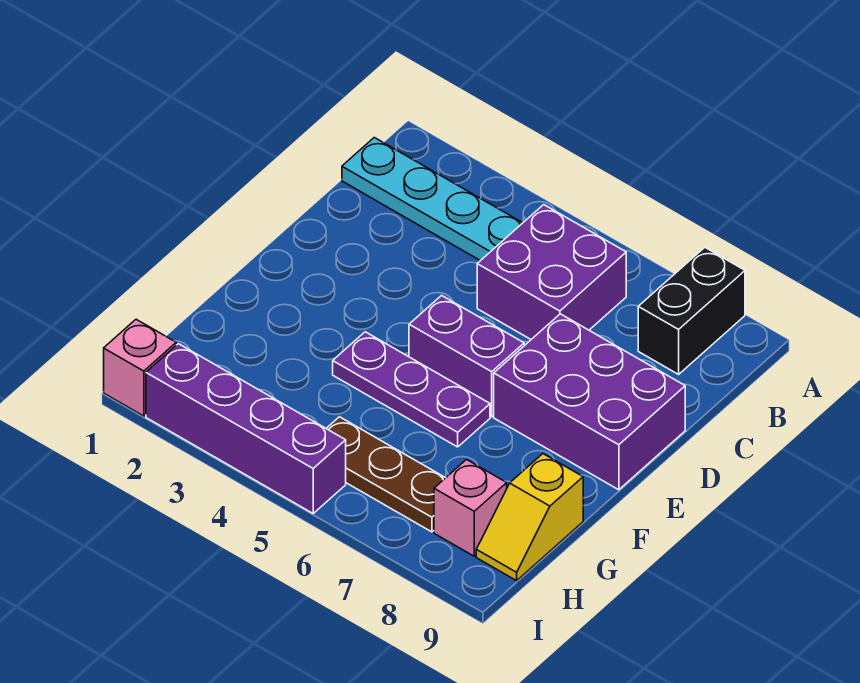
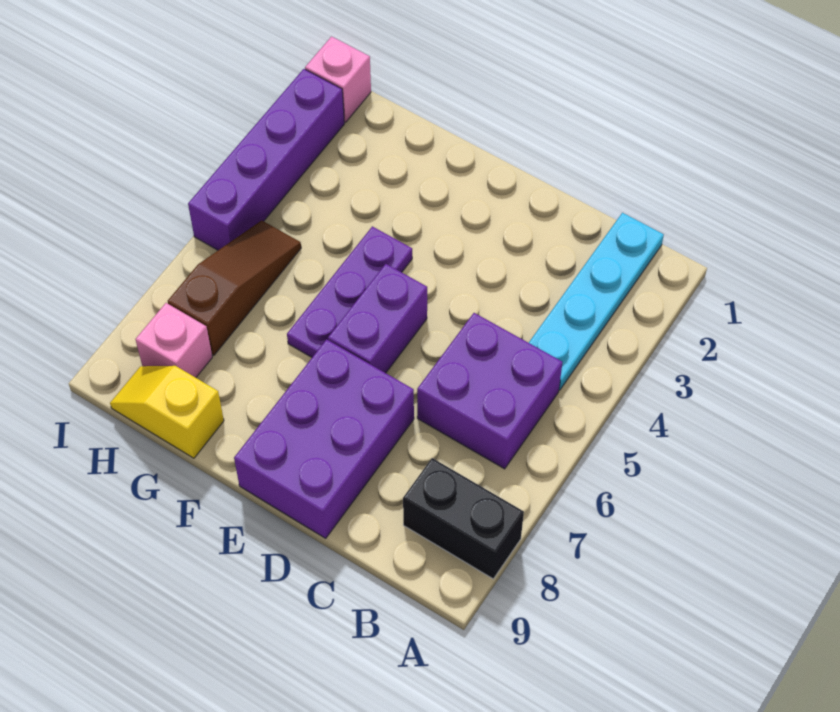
brown plate H5:H7 level 1 -> brown slope H5:H7 level 1 top 7

